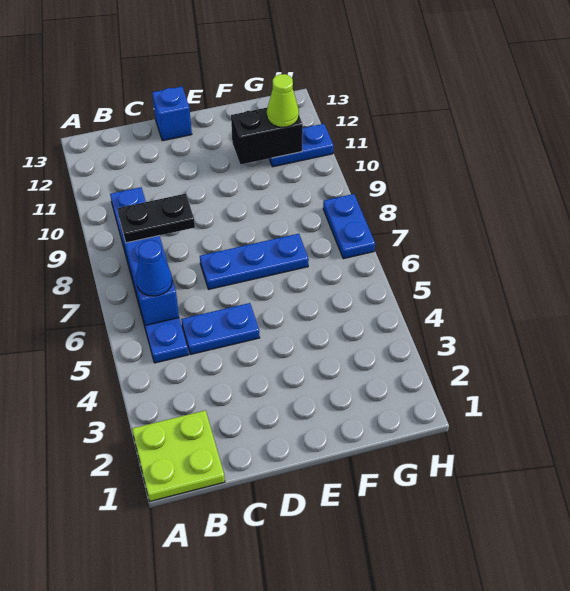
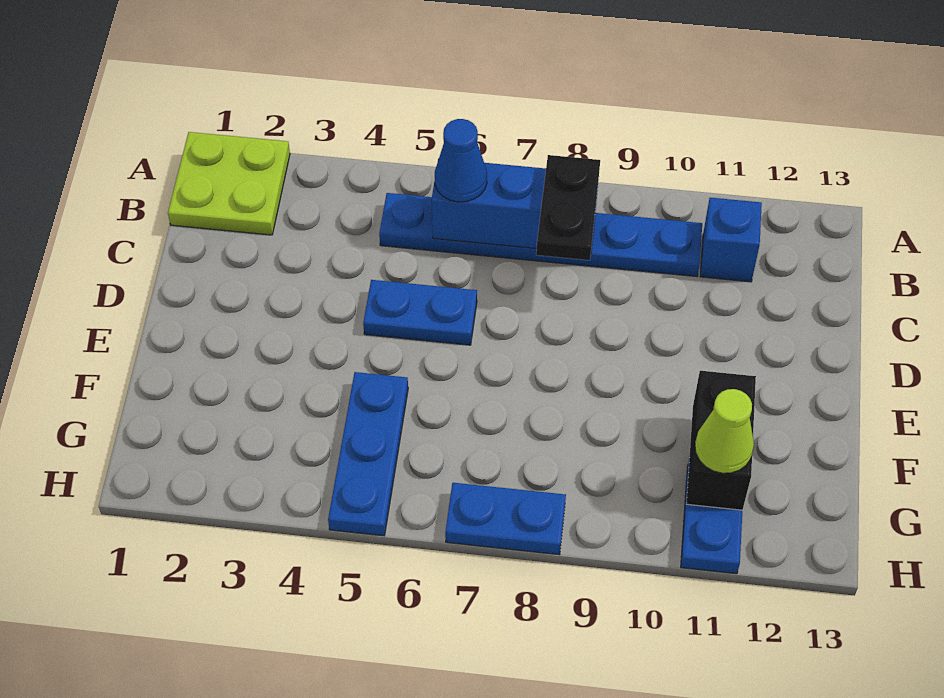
blue plate C5:D5 level 1 -> blue plate D5:D6 level 1
blue plate D7:F7 level 1 -> blue plate F5:H5 level 1
blue brick D13 level 1 -> blue brick B11 level 1

